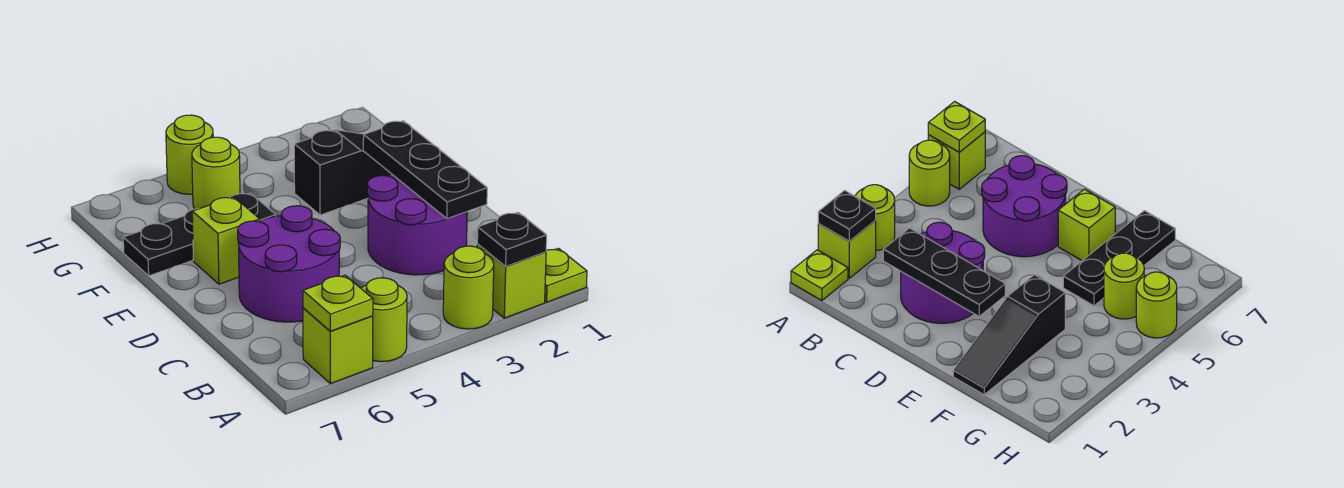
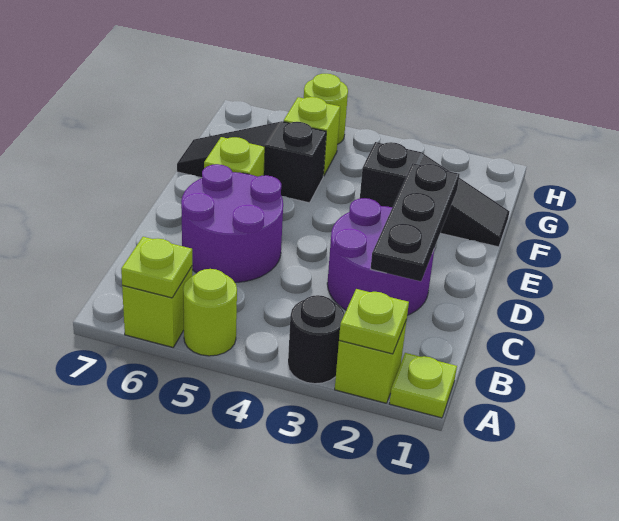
black plate A2 level 2 -> lime plate A2 level 2
lime round brick A3 level 1 -> black round brick A3 level 1
black plate F5:F7 level 1 -> black slope F5:F7 level 1 top 5
lime round brick G5 level 1 -> lime brick G5 level 1

